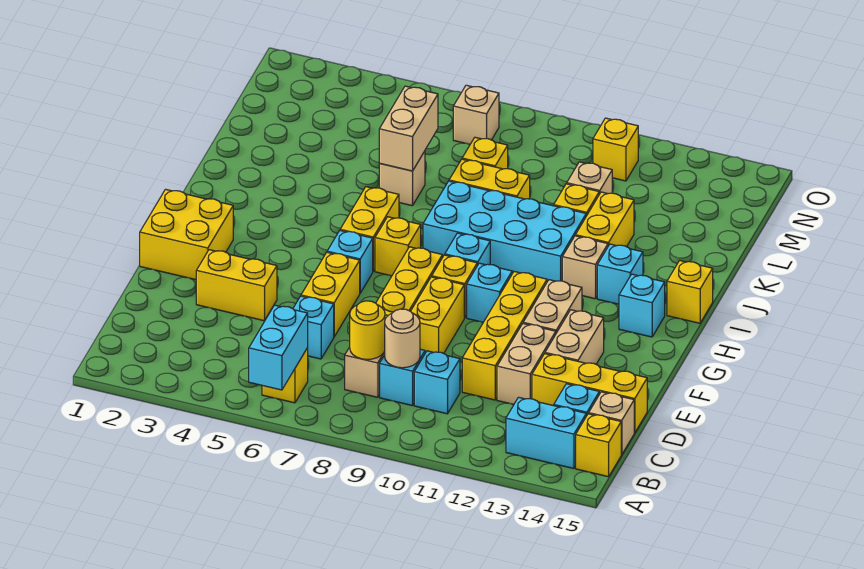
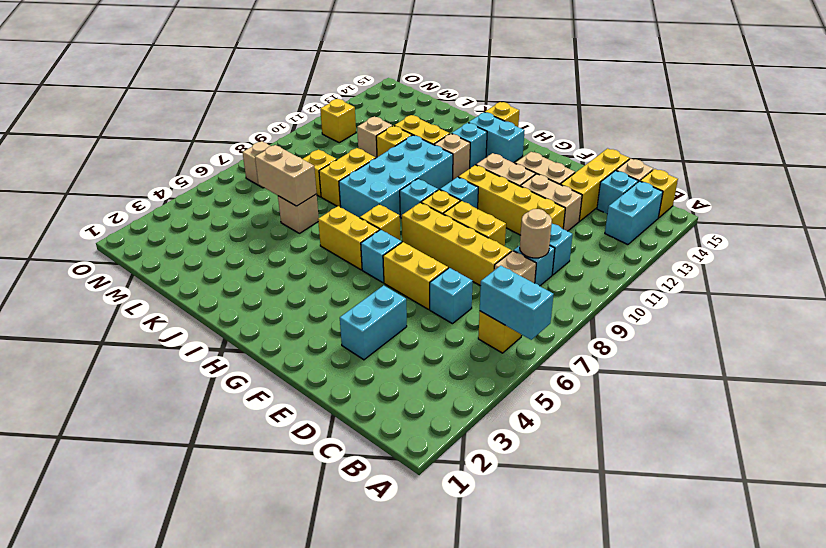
yellow round brick C8 level 2 -> none
yellow brick E3:E4 level 1 -> cyan brick E3:E4 level 1
yellow brick F1:G2 level 1 -> none
cyan brick H14 level 1 -> cyan brick H14:I14 level 1

